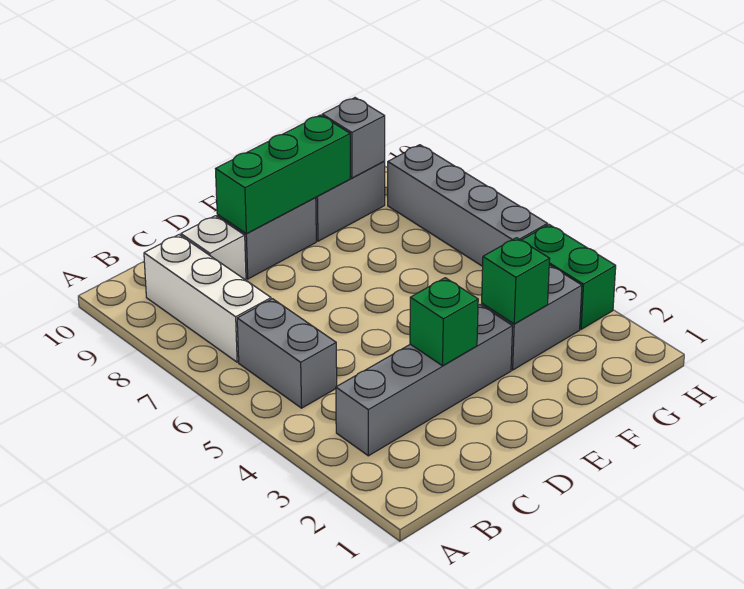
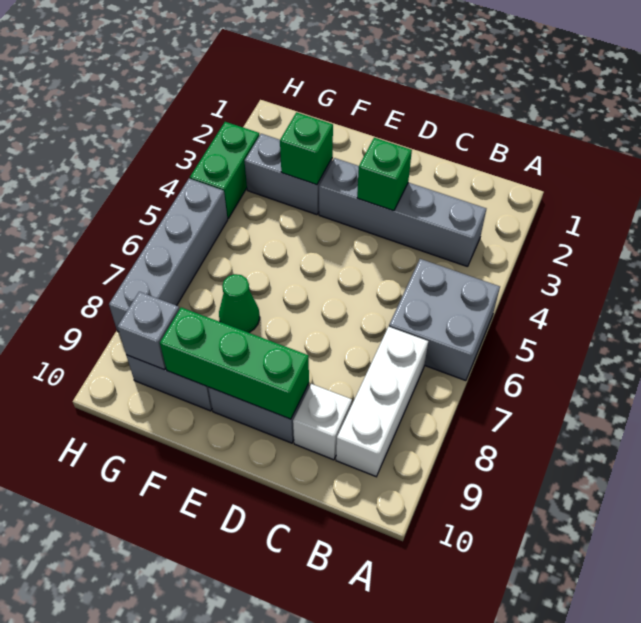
grey brick B5:B6 level 1 -> grey brick A5:B6 level 1
none -> green cone F7 level 1

